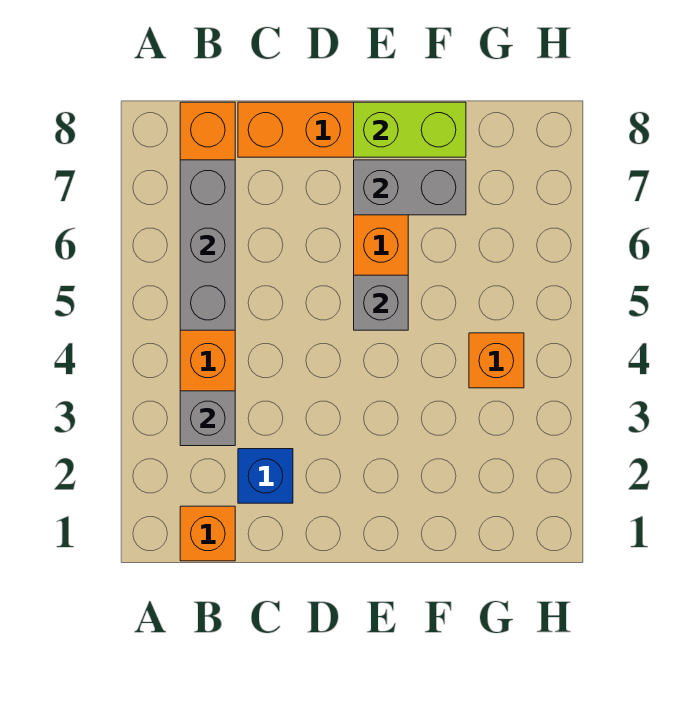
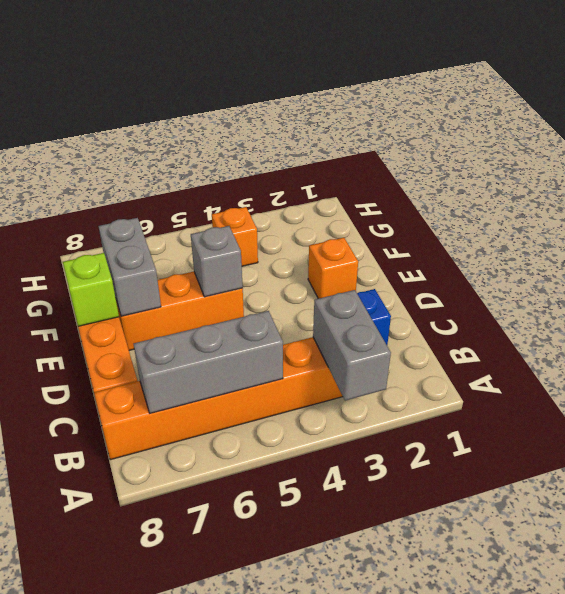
orange brick B1 level 1 -> orange brick E2 level 1
grey brick B3 level 2 -> grey brick A3:B3 level 2
lime brick E8:F8 level 2 -> lime brick E8 level 2

